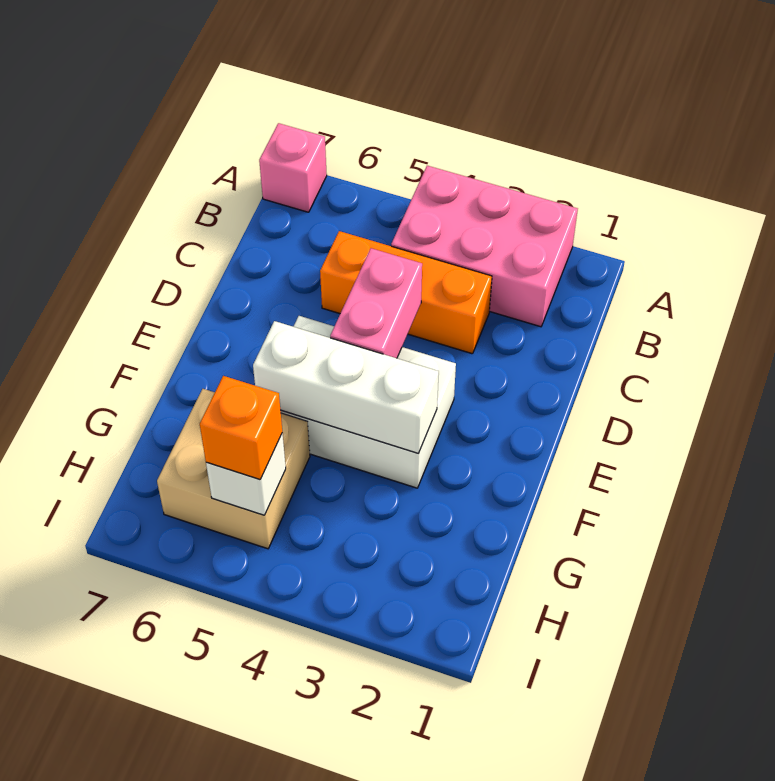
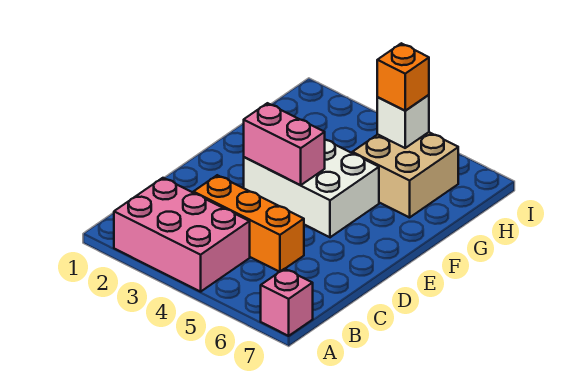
pink brick D4:E4 level 2 -> pink brick E3:E4 level 2
white brick F3:F5 level 2 -> none

